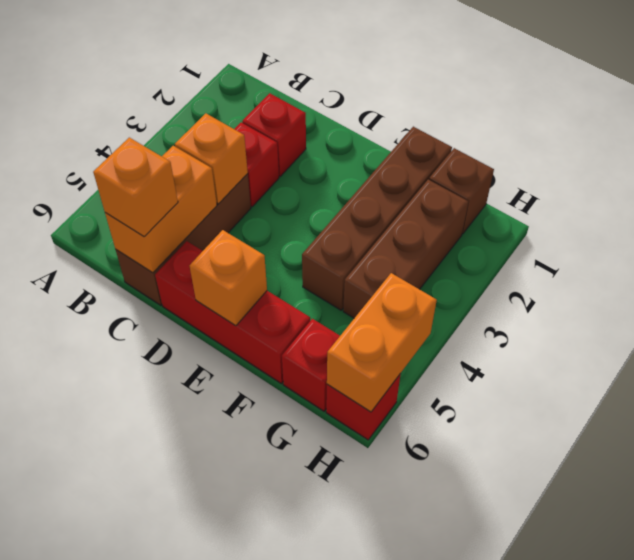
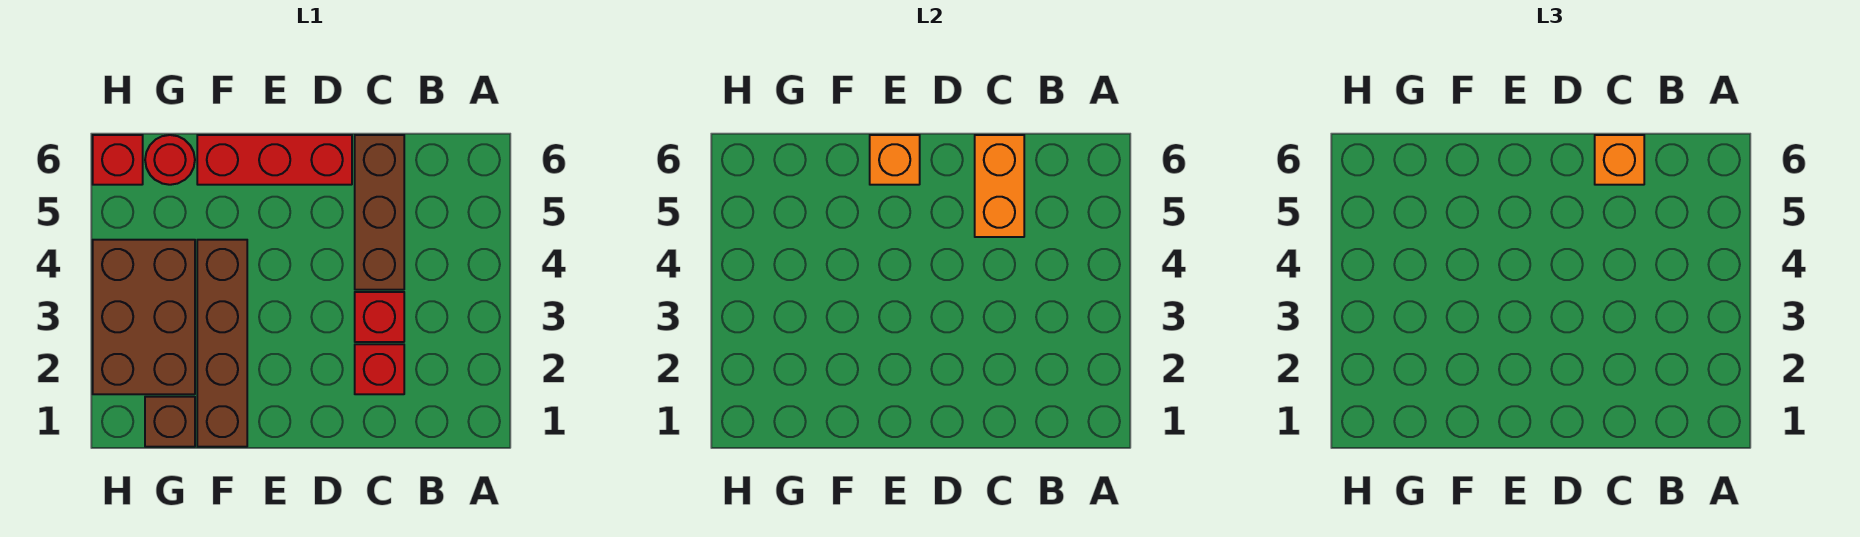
orange brick C4 level 2 -> none
brown brick G2:G4 level 1 -> brown brick G2:H4 level 1
red brick G6 level 1 -> red round brick G6 level 1
orange brick H5:H6 level 2 -> none

